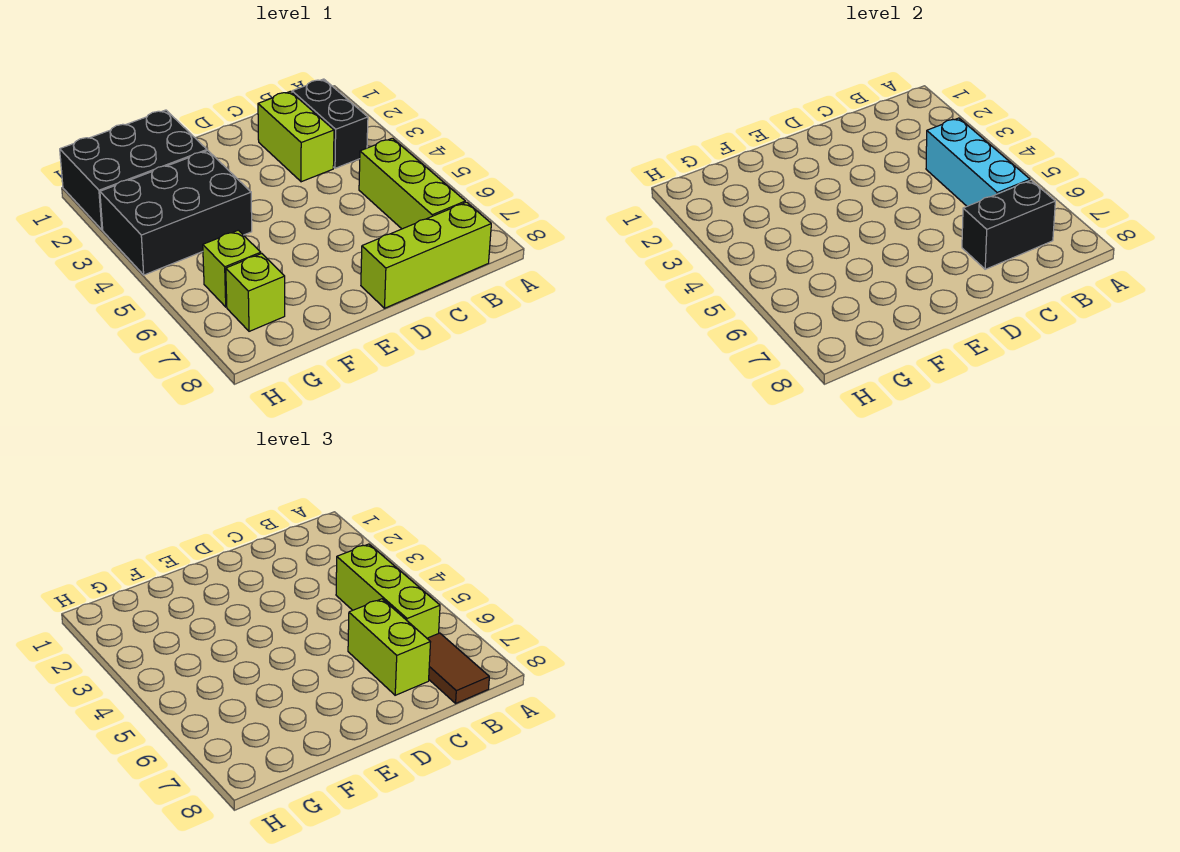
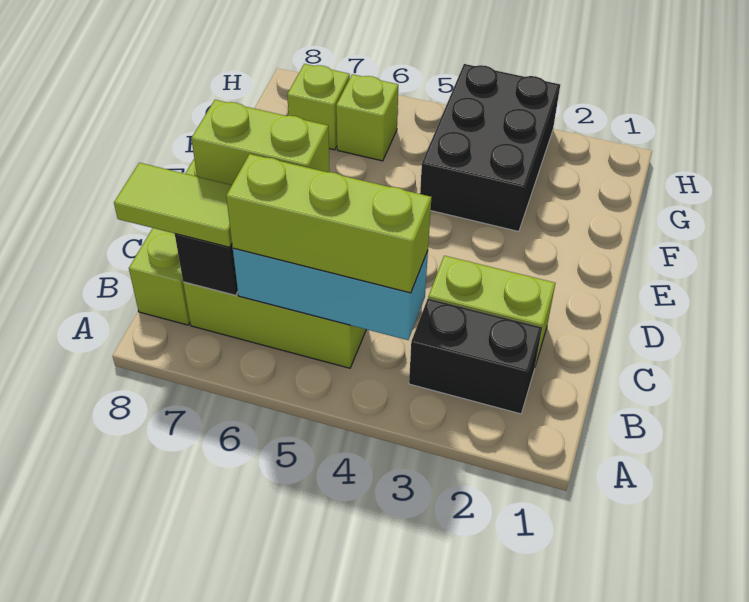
brown tile B7:B8 level 3 -> lime tile B7:B8 level 3
black brick F1:H2 level 1 -> none

